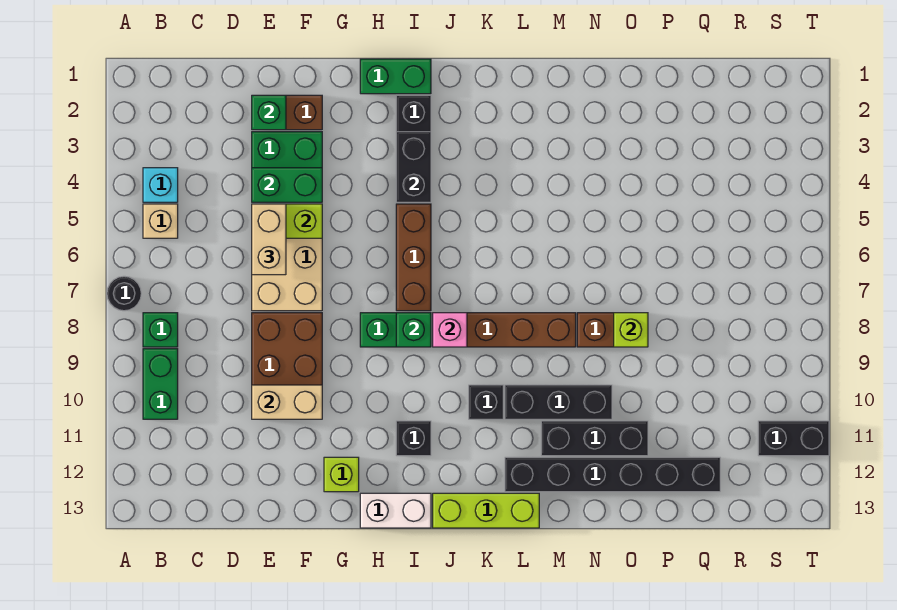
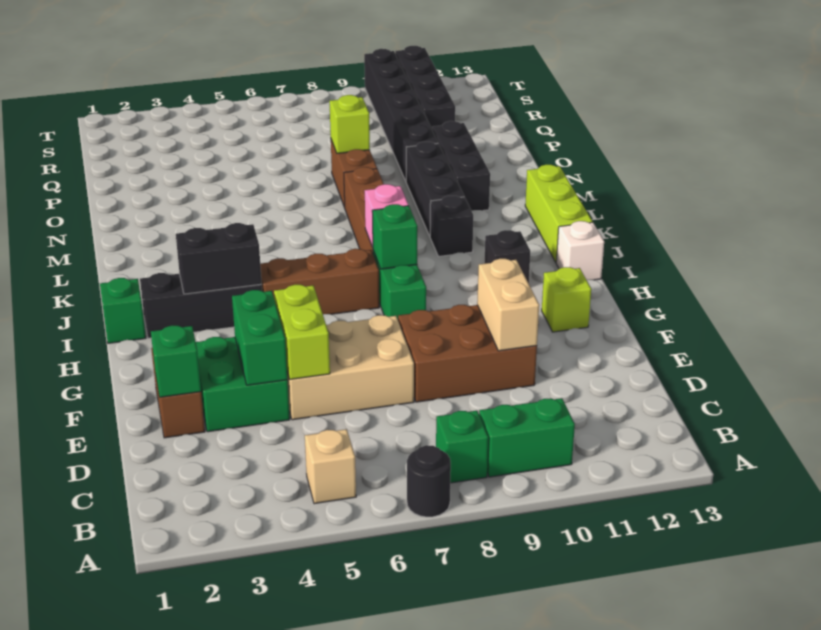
cyan brick B4 level 1 -> none
tan brick E5:E6 level 3 -> none
green brick H1:I1 level 1 -> green brick I1 level 1
white brick H13:I13 level 1 -> white brick I13 level 1
black brick L12:Q12 level 1 -> black brick O10:T10 level 1
black brick S11:T11 level 1 -> black brick Q11:T11 level 1

